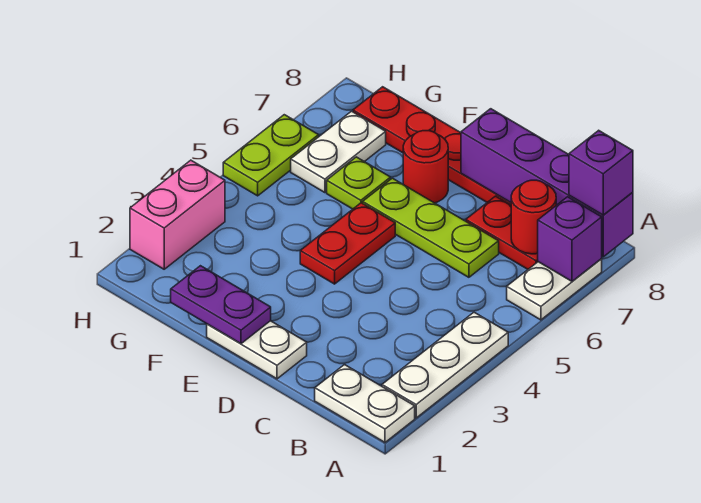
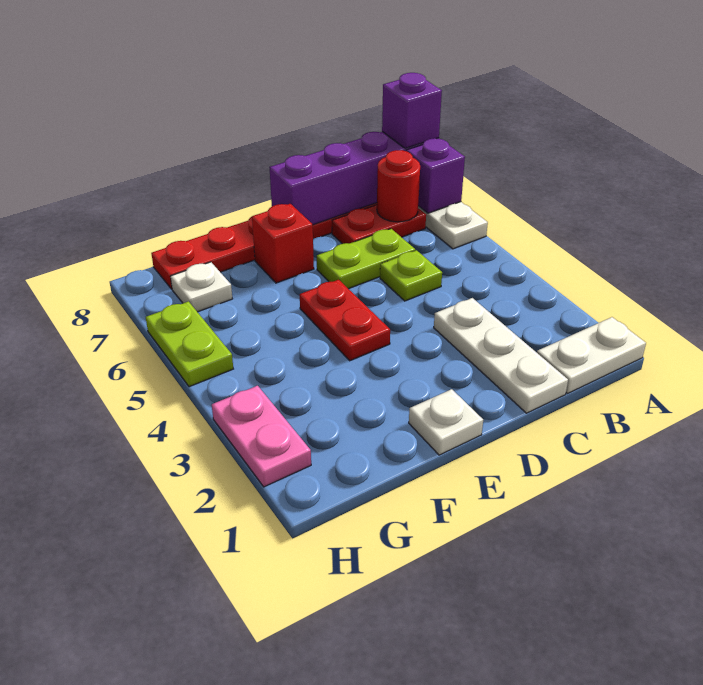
white plate A2:A4 level 1 -> white plate C1:C3 level 1
lime plate C6:E6 level 1 -> lime plate C6:D6 level 1
white plate D1:E1 level 1 -> white plate E1 level 1
purple plate E1:F1 level 2 -> none
red round brick E7 level 1 -> red brick E7 level 1
lime plate F6 level 1 -> lime plate C5 level 1
white plate G6:G7 level 1 -> white plate G7 level 1
pink brick H2:H3 level 1 -> pink plate H2:H3 level 1

